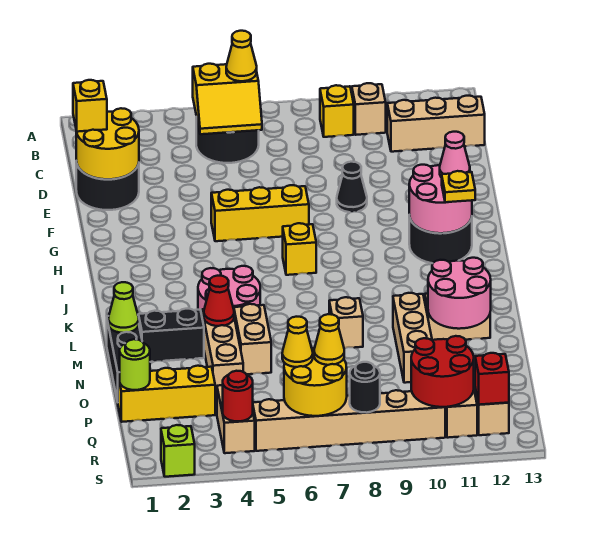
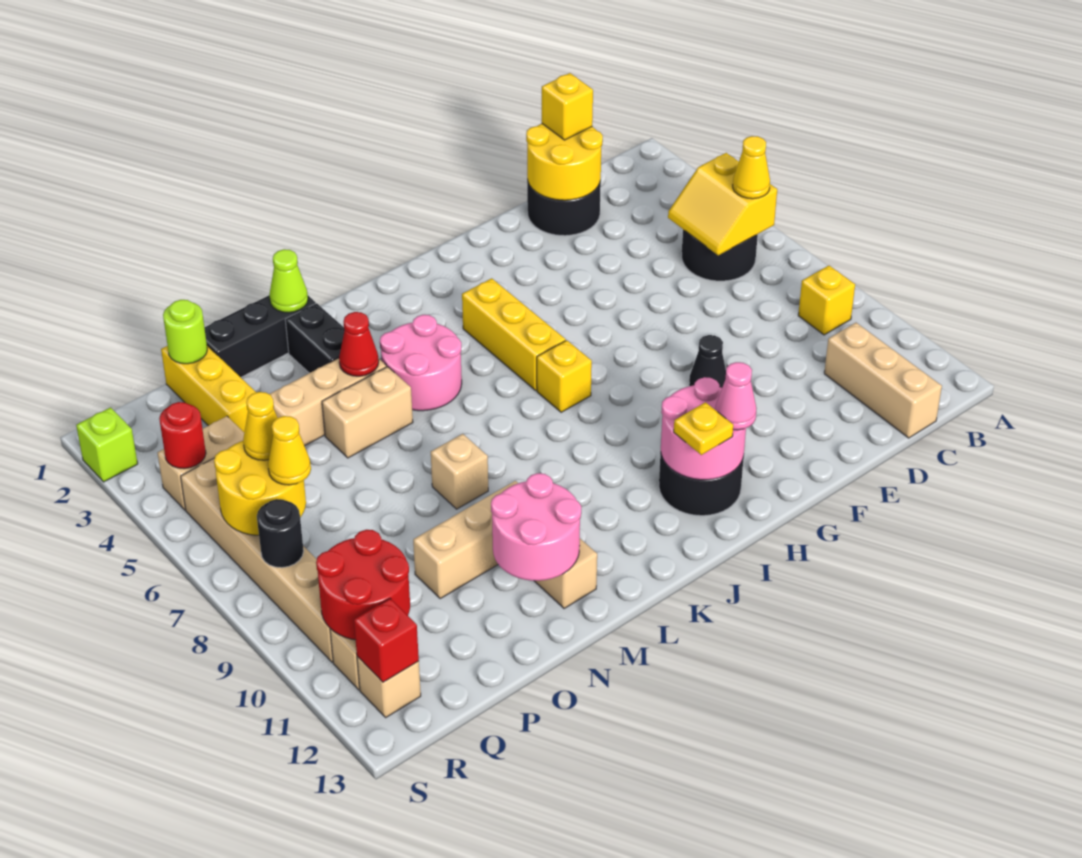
tan brick B10 level 1 -> none
yellow brick G5:G7 level 1 -> yellow brick I4:I6 level 1

